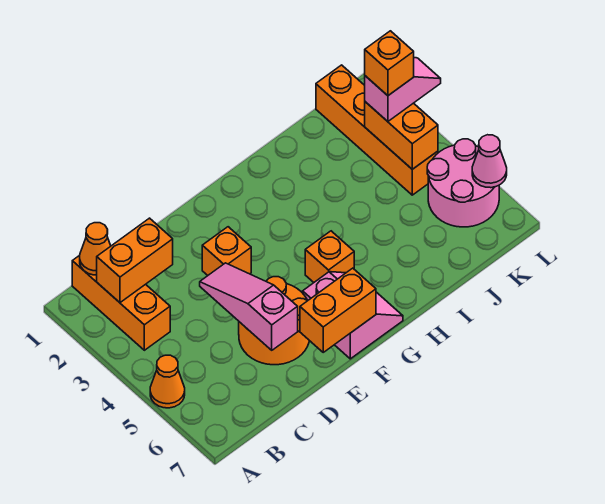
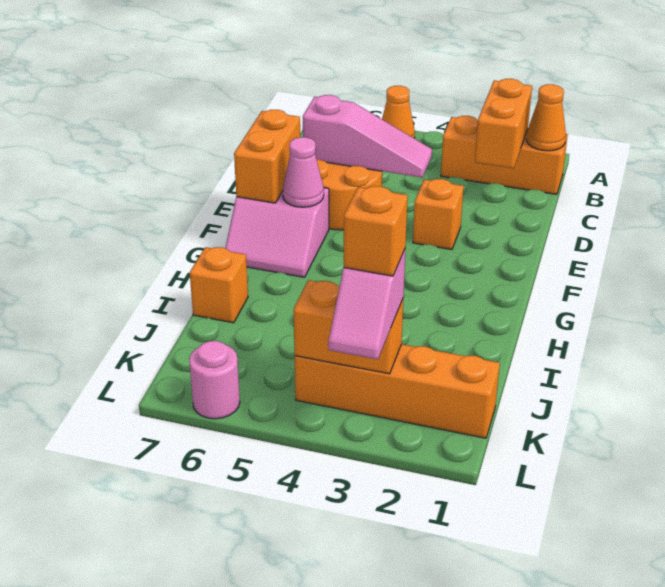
orange brick G5 level 1 -> orange brick I7 level 1
pink round brick K5:L6 level 1 -> pink round brick L6 level 1
pink cone L6 level 2 -> pink cone F6 level 2

